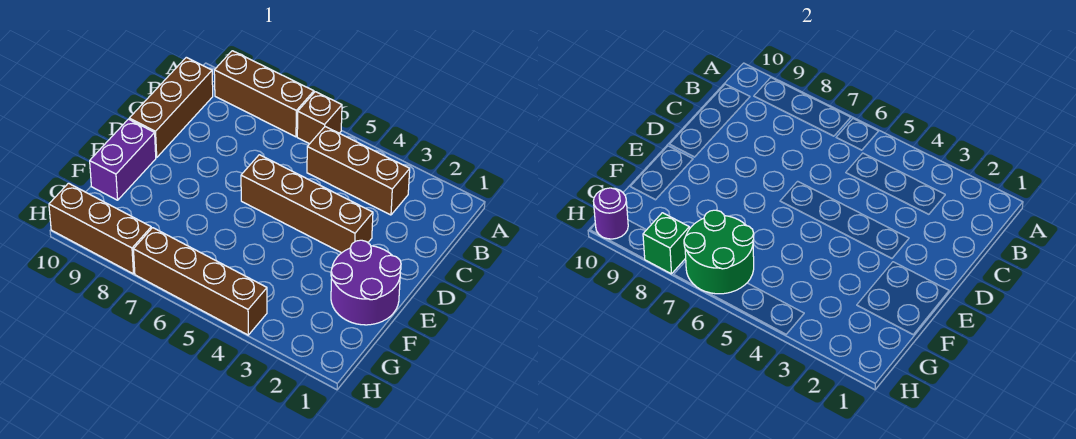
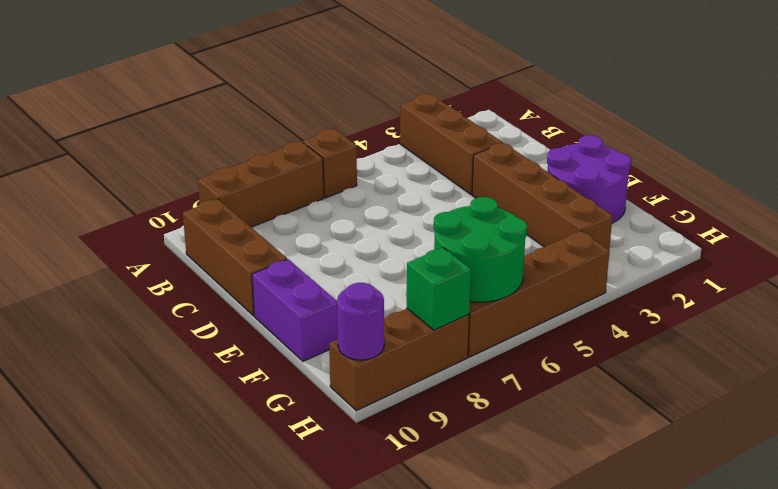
brown brick B3:B5 level 1 -> brown brick A3:C3 level 1
brown brick D3:D6 level 1 -> brown brick D3:G3 level 1

